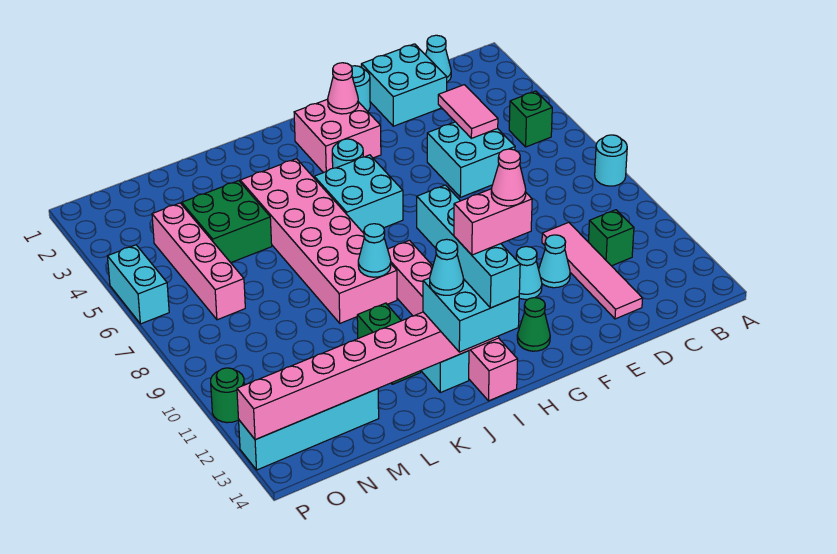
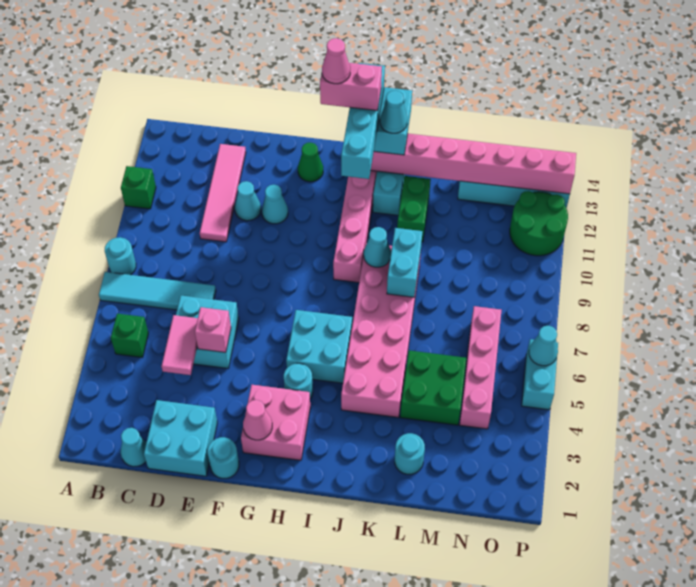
none -> cyan tile A7:D7 level 1
green brick C11 level 1 -> green brick A11 level 1
none -> pink brick E5 level 2
none -> cyan brick K8:K9 level 2
none -> cyan round brick L2 level 1
none -> cyan cone P6 level 2
green round brick P11 level 1 -> green round brick O11:P12 level 1

